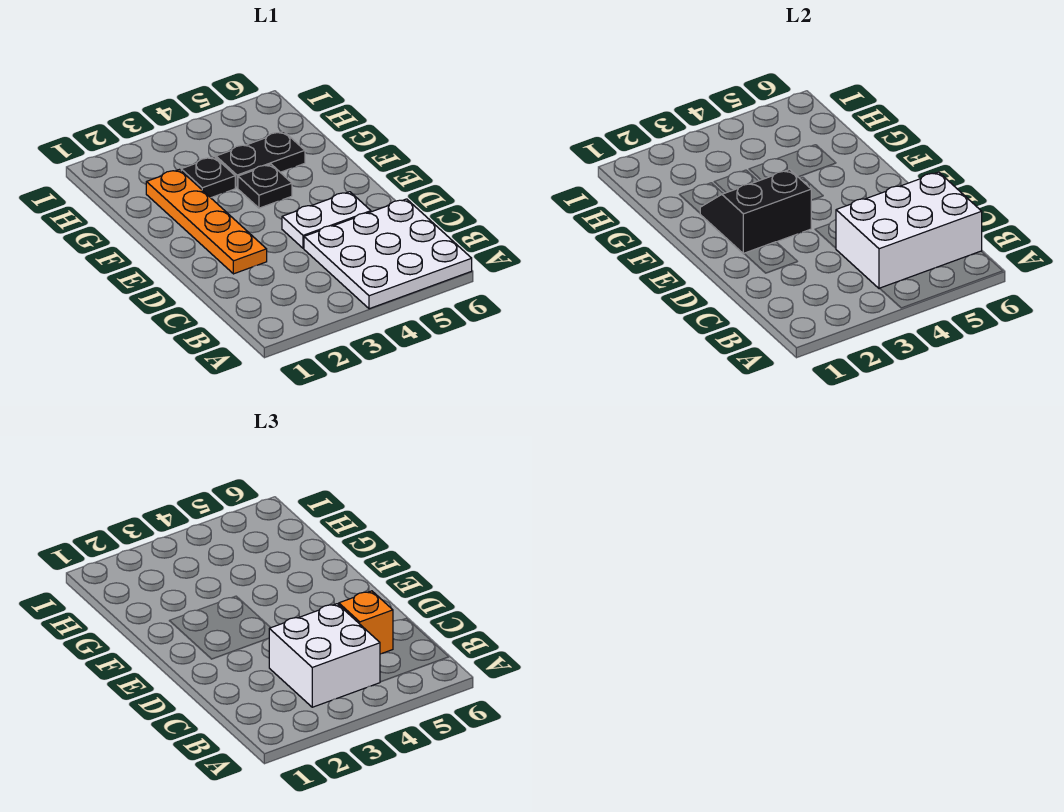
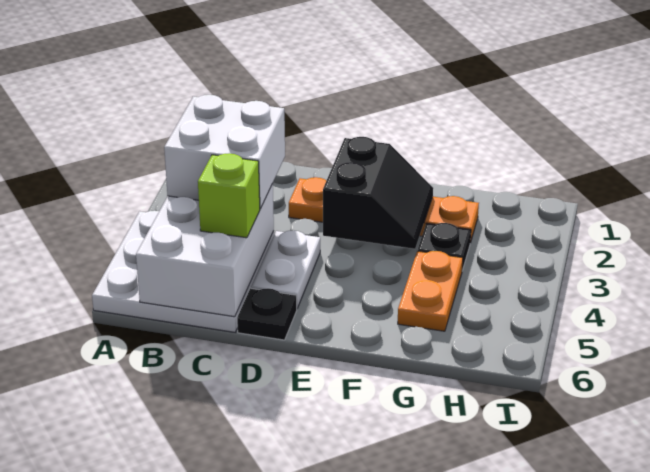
orange brick C5 level 3 -> lime brick C5 level 3
black plate F4 level 1 -> black plate D6 level 1
black plate G4:G5 level 1 -> orange plate G4:G5 level 1

